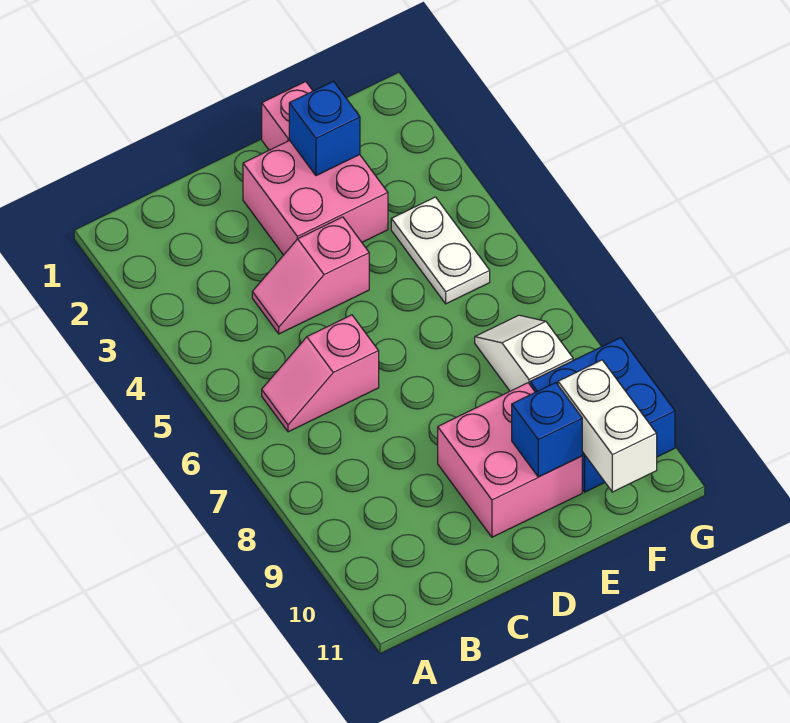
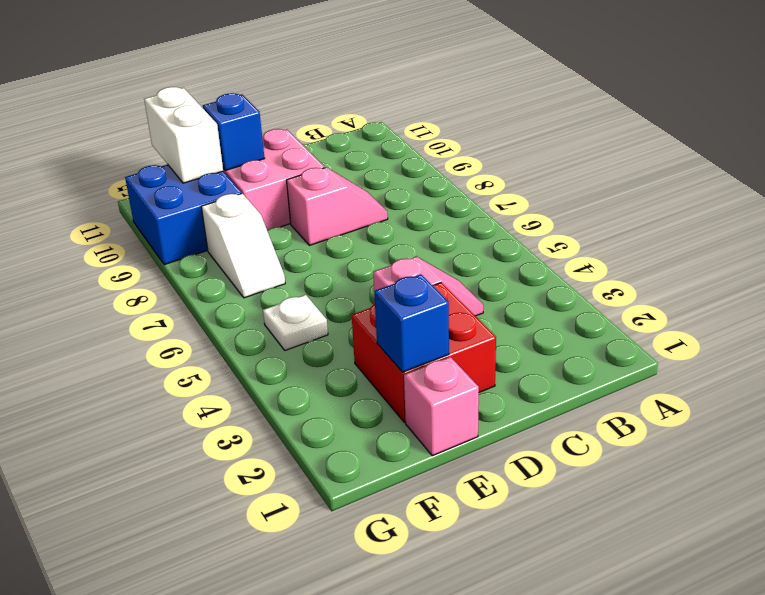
pink slope B6:C6 level 1 top C -> pink slope C8:D8 level 1 top D
pink brick D2:E3 level 1 -> red brick D2:E3 level 1
white plate F4:F5 level 1 -> white plate F5 level 1

